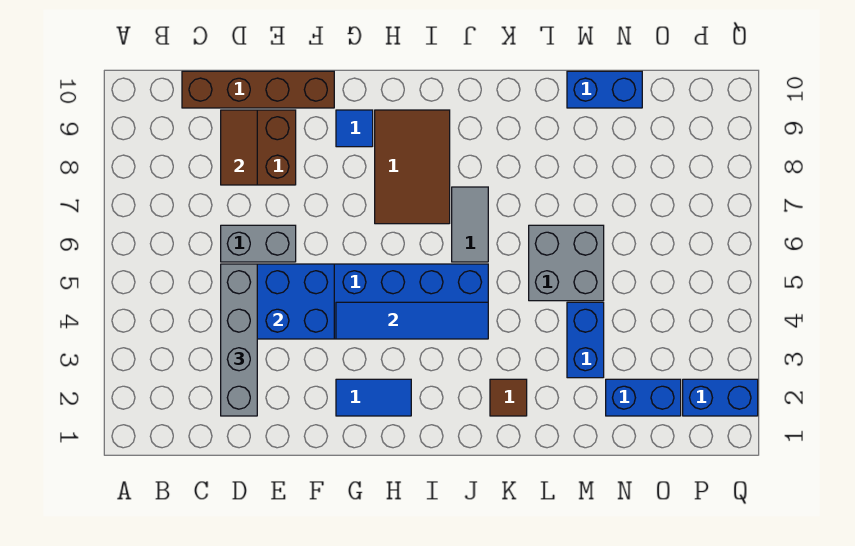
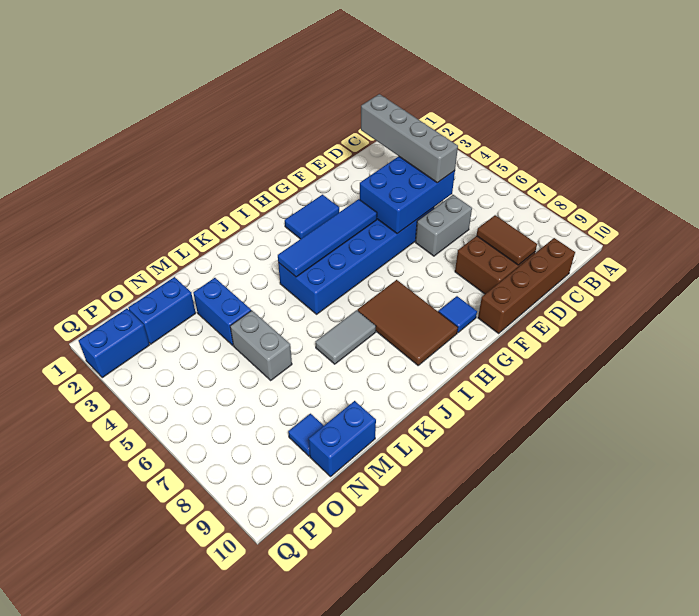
grey tile J6:J7 level 1 -> grey tile J7:K7 level 1
brown tile K2 level 1 -> none
grey brick L5:M6 level 1 -> grey brick M5:M6 level 1
none -> blue tile N9 level 1

